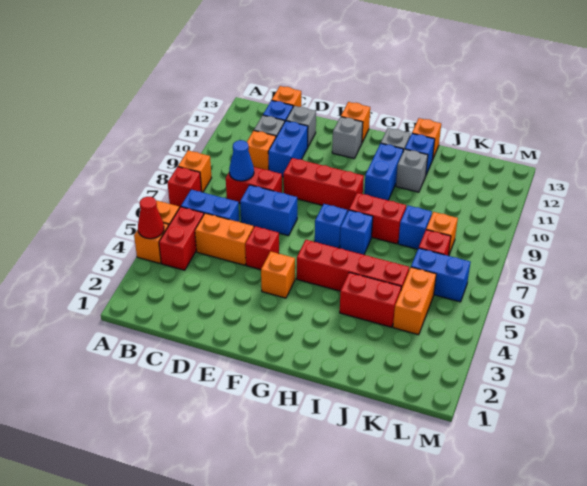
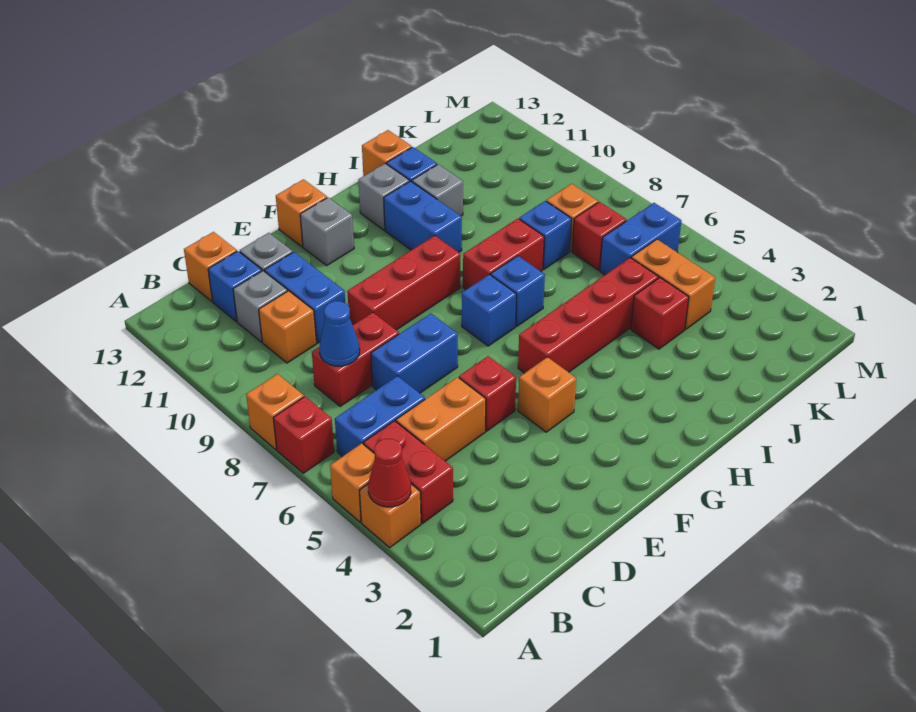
red brick I4:J4 level 1 -> red brick J4 level 1

